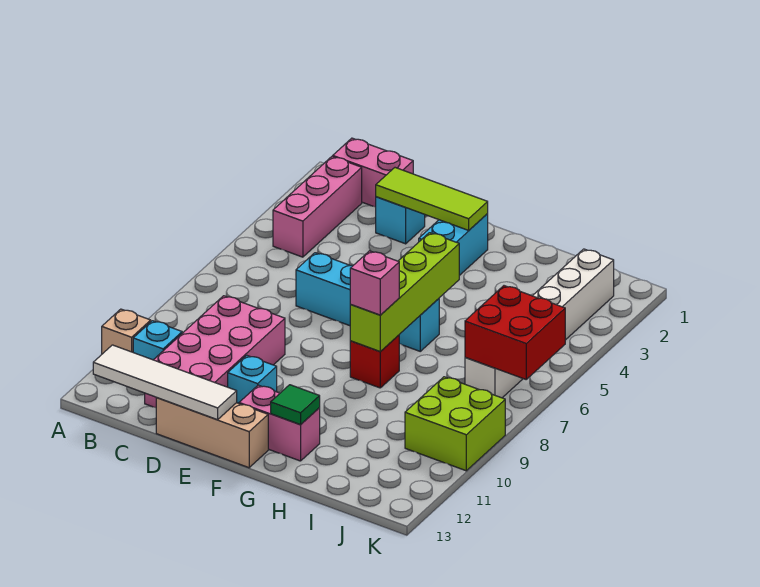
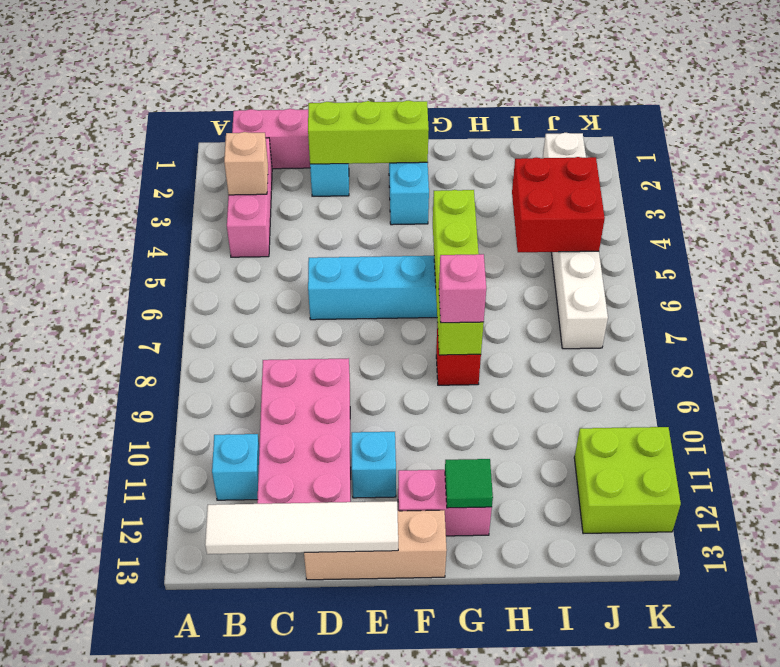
tan brick A11 level 1 -> tan brick B3 level 2
lime tile D2:F2 level 2 -> lime brick D2:F2 level 2
red brick J6:K7 level 2 -> red brick I4:J5 level 2
lime brick J9:K10 level 1 -> lime brick J11:K12 level 1

